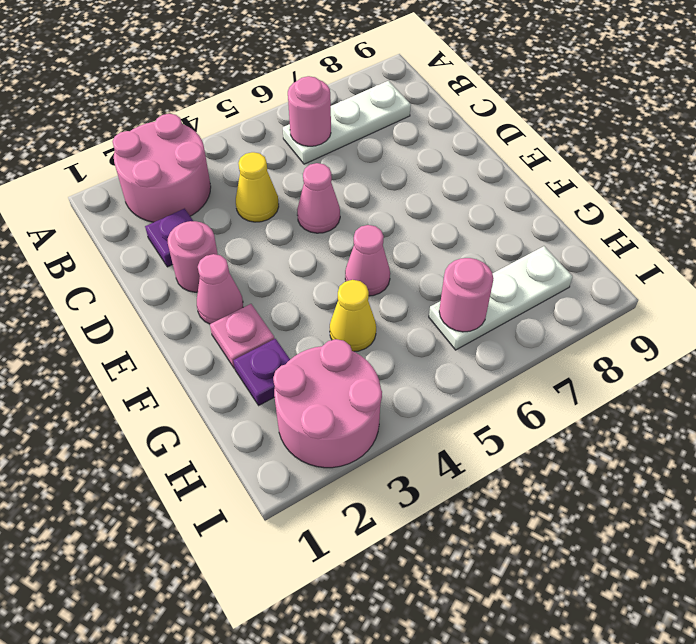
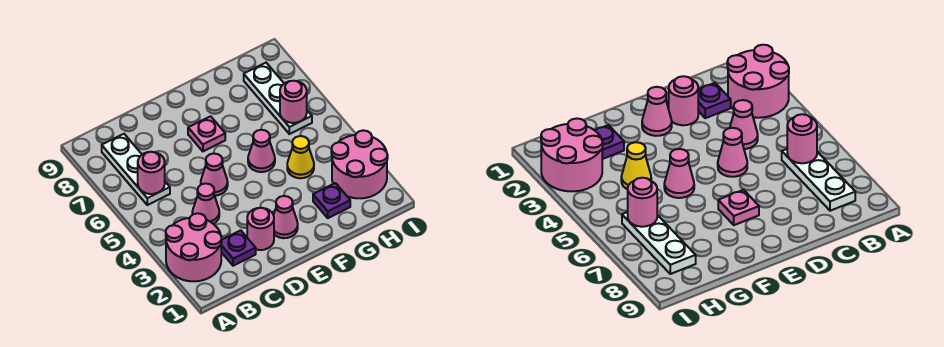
yellow cone C4 level 1 -> pink cone C4 level 1
pink plate F2 level 1 -> pink plate E7 level 1

